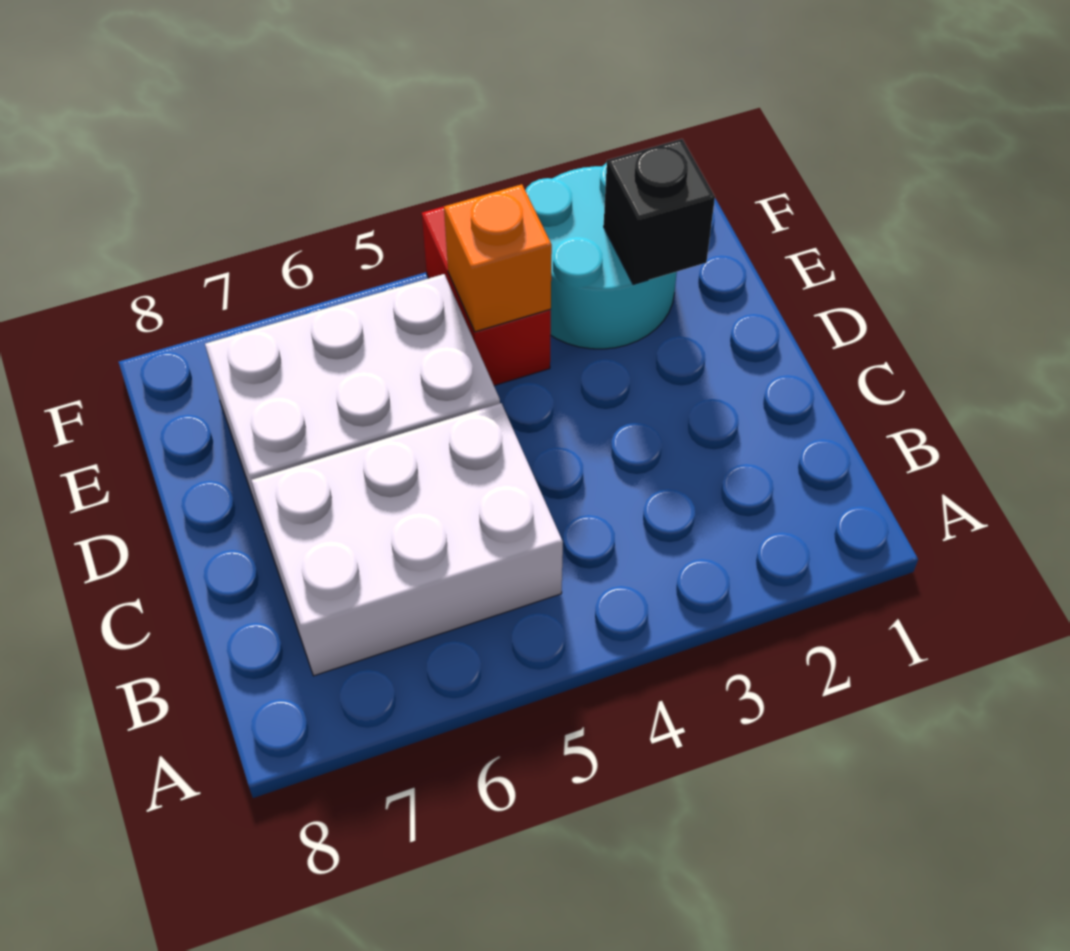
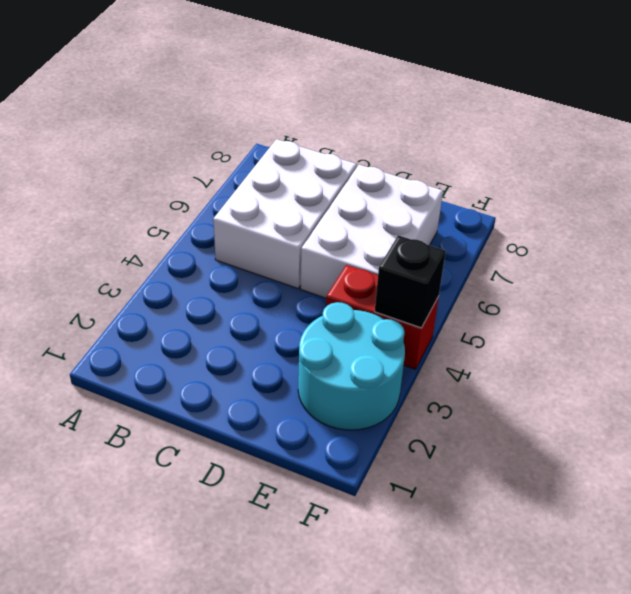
black brick E2 level 2 -> black brick F4 level 2
orange brick E4 level 2 -> none

